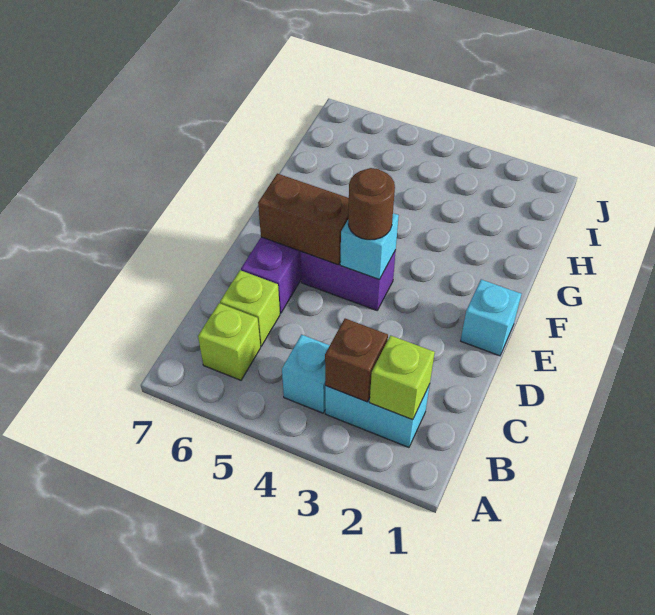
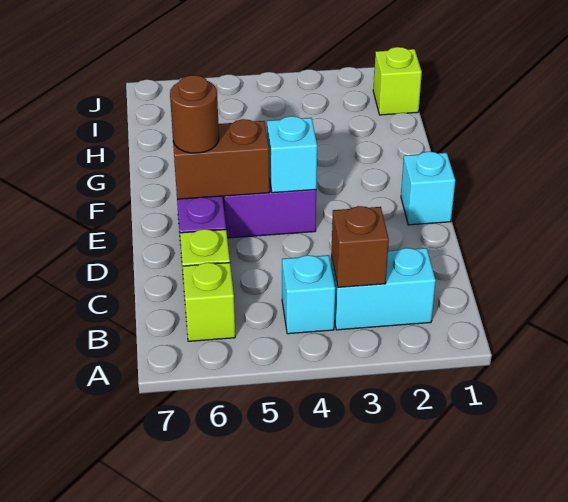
lime brick B2 level 2 -> lime brick I1 level 1
brown round brick E4 level 3 -> brown round brick E6 level 3

